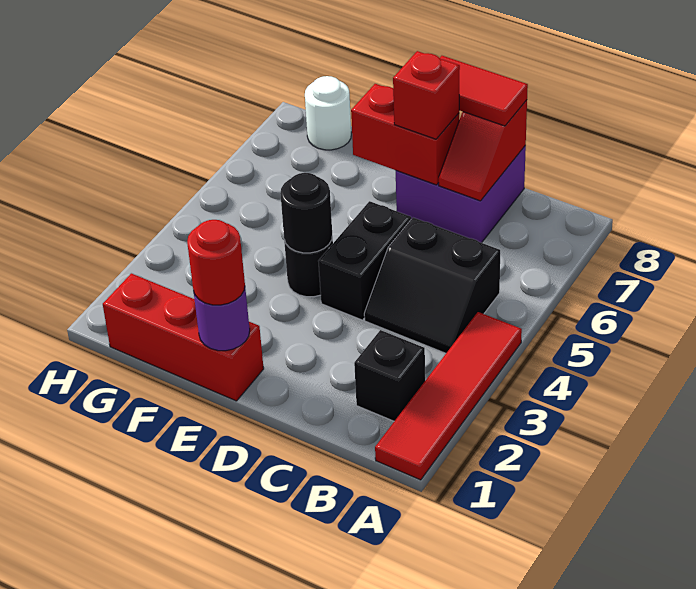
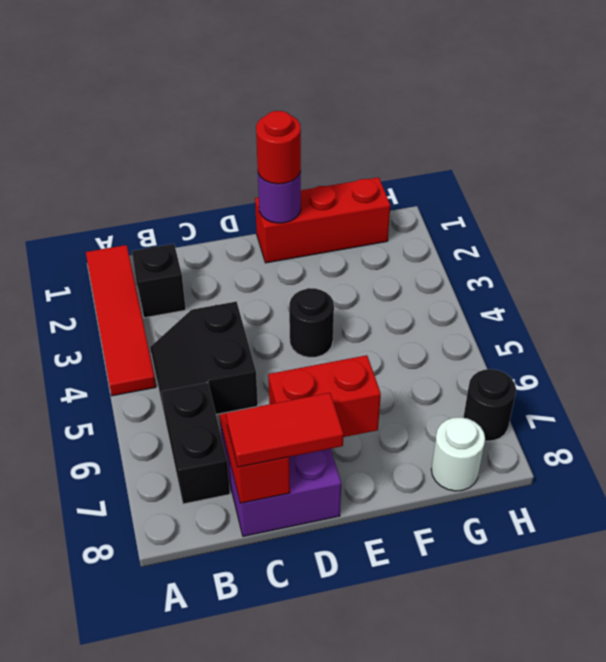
black slope B4:C5 level 1 top 5 -> black slope B4:C5 level 1 top C
black brick D4:D5 level 1 -> black brick B6:B7 level 1
red brick D7 level 3 -> none
black round brick E4 level 2 -> black round brick H7 level 1

